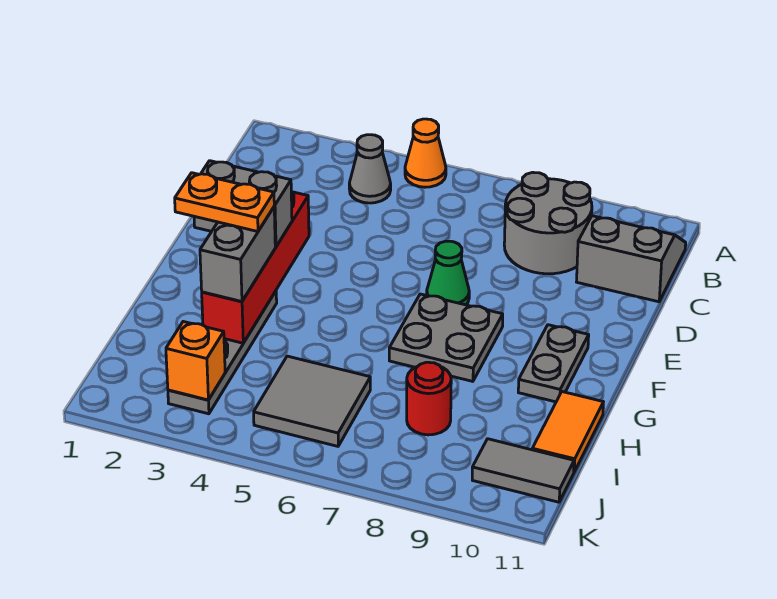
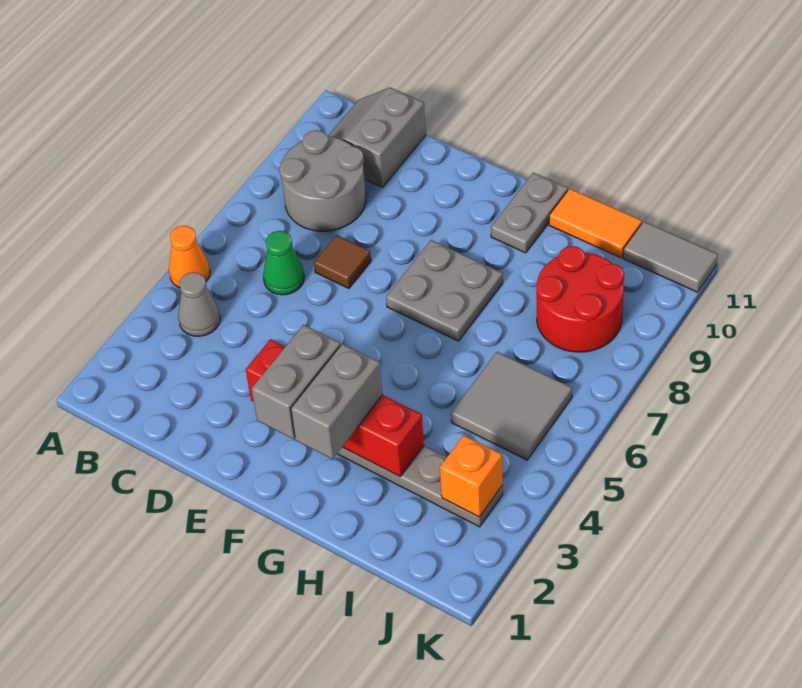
none -> brown tile D7 level 1
green cone E7 level 1 -> green cone C6 level 1
grey plate F10:G10 level 1 -> grey plate G10:G11 level 1
orange plate G2:G3 level 4 -> none
grey brick G3:H3 level 3 -> grey brick G2:G3 level 3
red round brick I8 level 1 -> red round brick I8:J9 level 1
grey tile J10:J11 level 1 -> grey tile J11:K11 level 1

